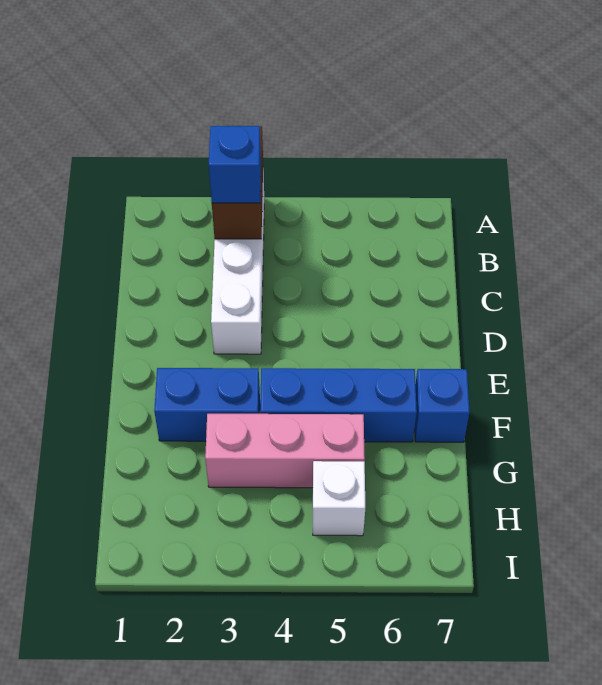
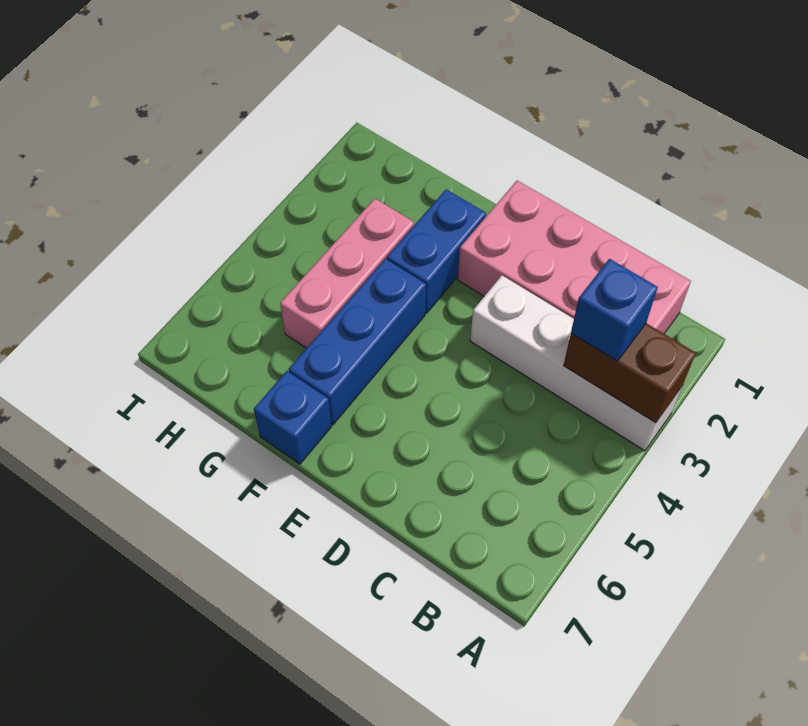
none -> pink brick B1:E2 level 1
white brick H5 level 1 -> none

